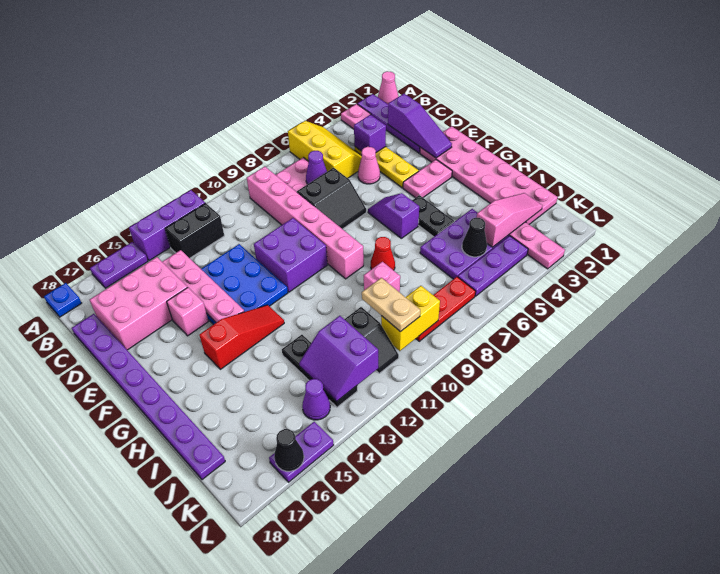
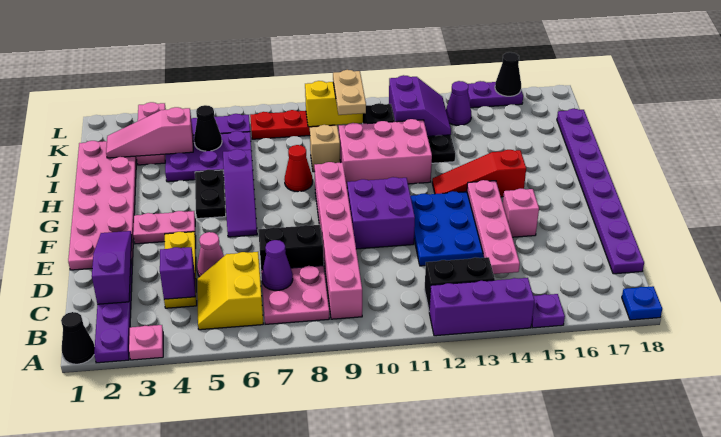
pink cone A1 level 1 -> black cone A1 level 1
yellow slope A5:C6 level 1 top 6 -> yellow slope B5:C6 level 1 top 6
purple plate A15:A16 level 1 -> purple plate A15 level 1
pink brick C15:D17 level 1 -> pink brick H10:I12 level 1
purple slope F6:G6 level 1 top G -> purple slope F6:H6 level 1 top H
pink brick I9 level 1 -> tan brick I9 level 1

